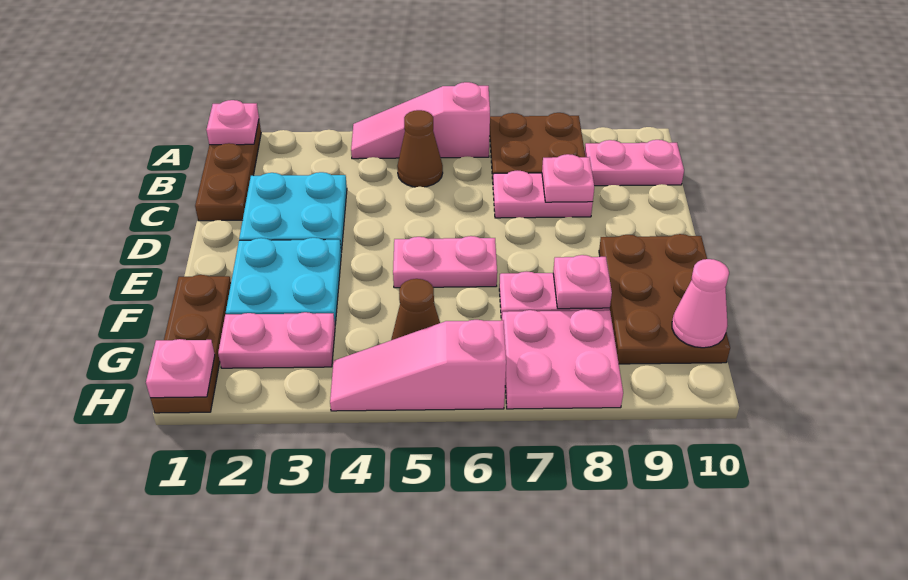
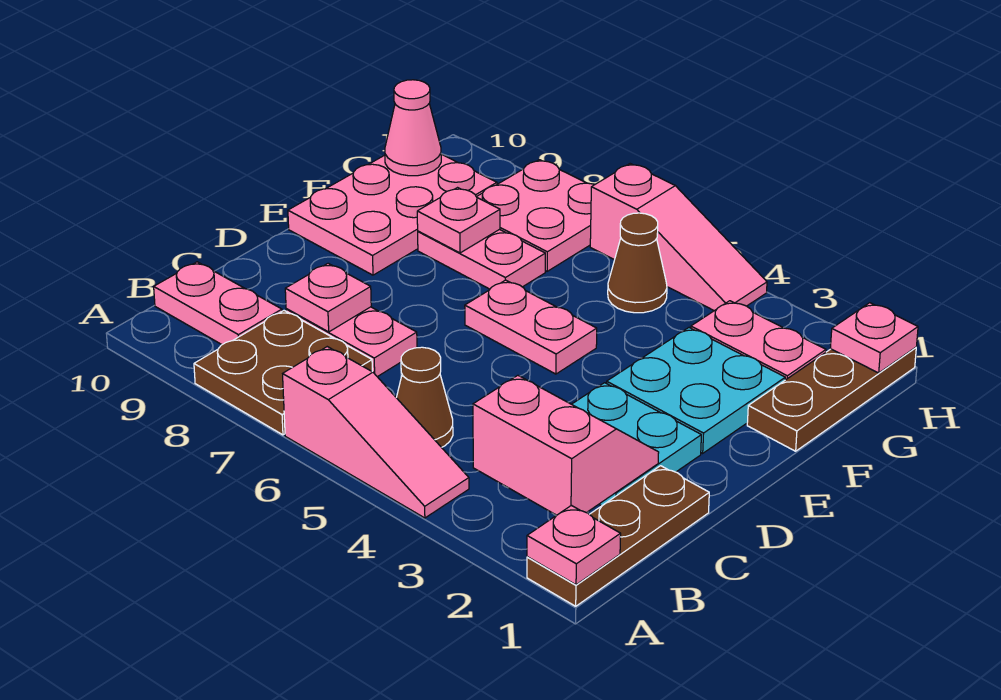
none -> pink slope B2:C3 level 2 top B
brown plate E9:G10 level 1 -> pink plate E9:G10 level 1

